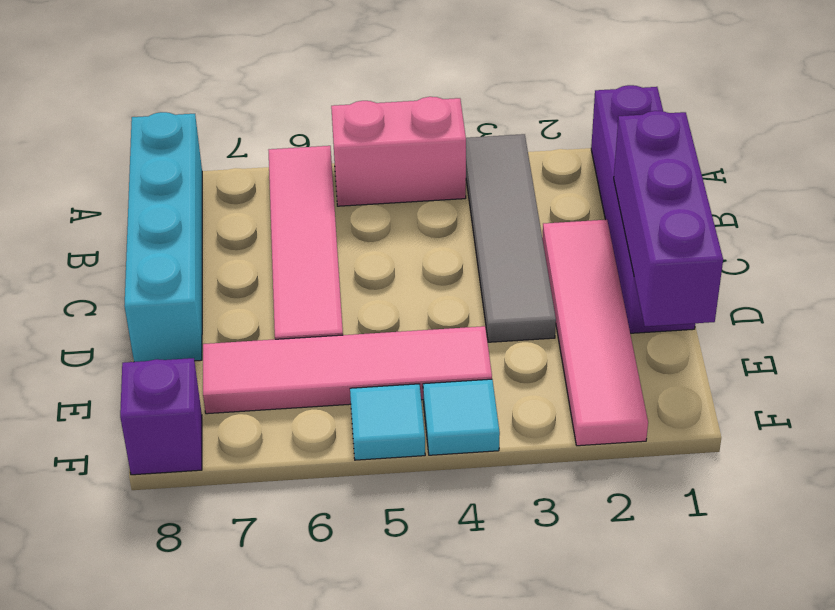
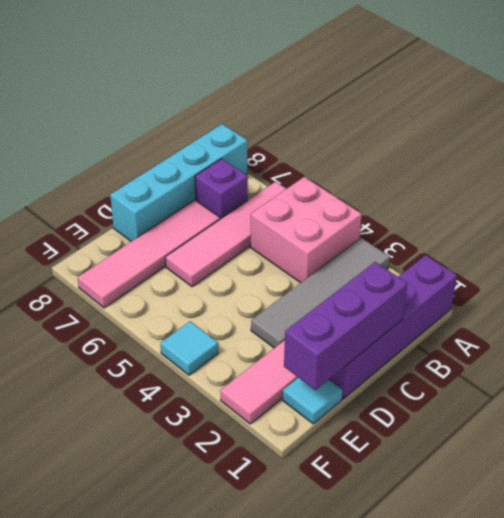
pink brick A4:A5 level 1 -> pink brick A4:B5 level 1
pink tile E4:E7 level 1 -> pink tile C7:F7 level 1
cyan tile F5 level 1 -> cyan tile E1 level 1
purple brick F8 level 1 -> purple brick B7 level 1

